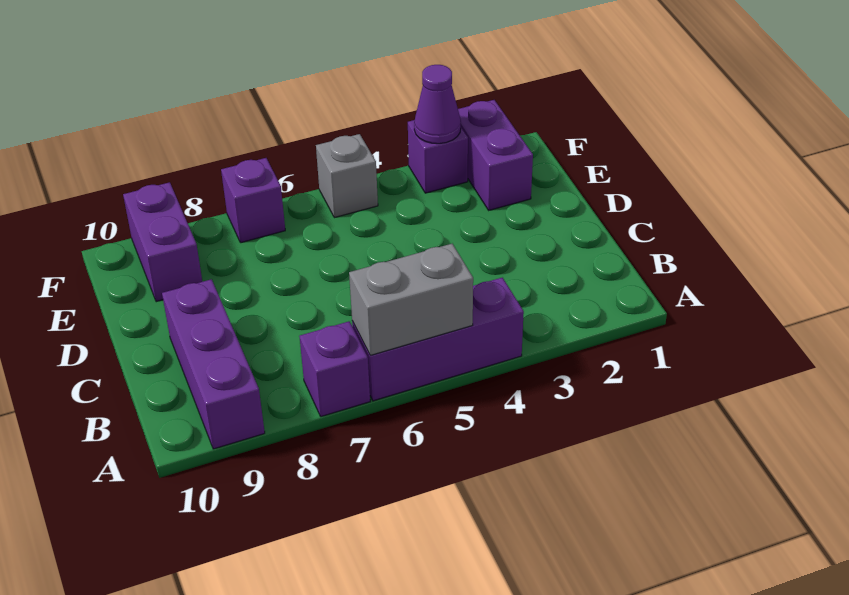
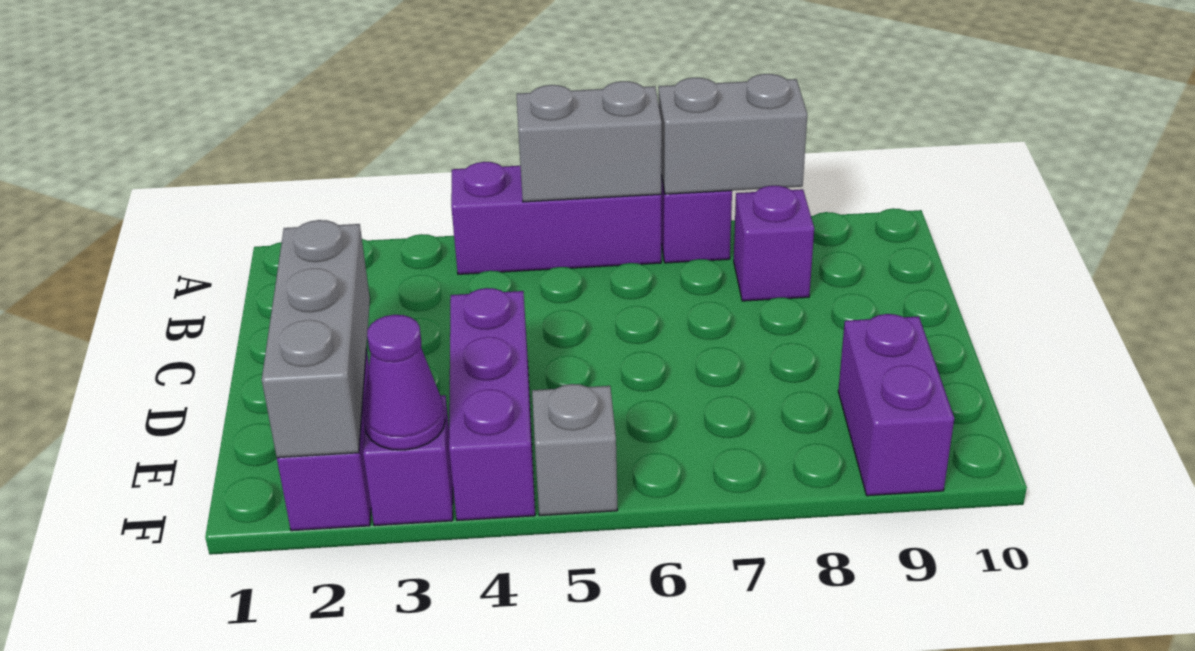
none -> grey brick A7:A8 level 2
purple brick A9:C9 level 1 -> purple brick D4:F4 level 1
none -> grey brick D2:F2 level 2
purple brick F7 level 1 -> purple brick B8 level 1

